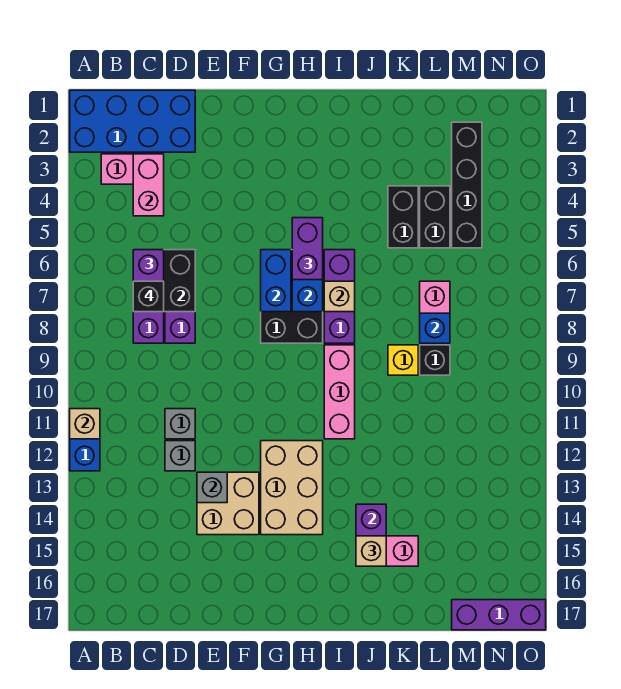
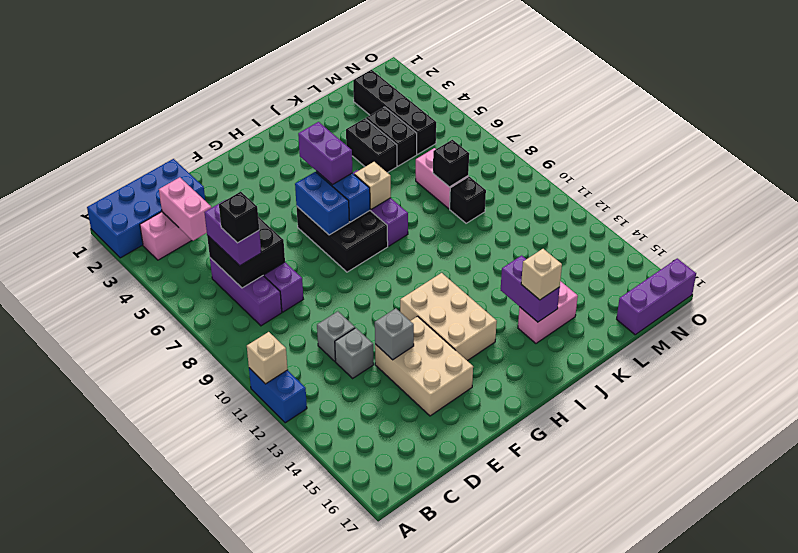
tan brick E13:F14 level 1 -> tan brick E13:F15 level 1
pink brick I9:I11 level 1 -> none
yellow brick K9 level 1 -> none
blue brick L8 level 2 -> black brick L8 level 2

